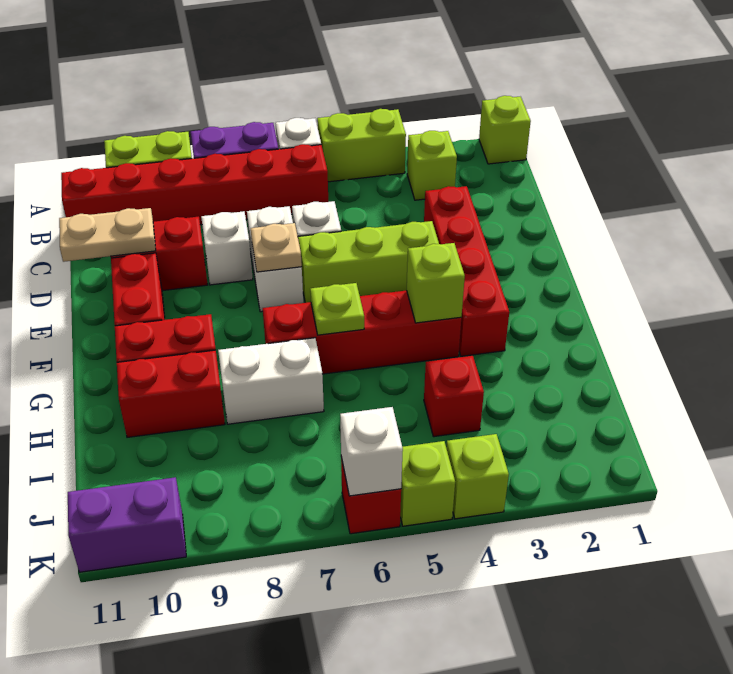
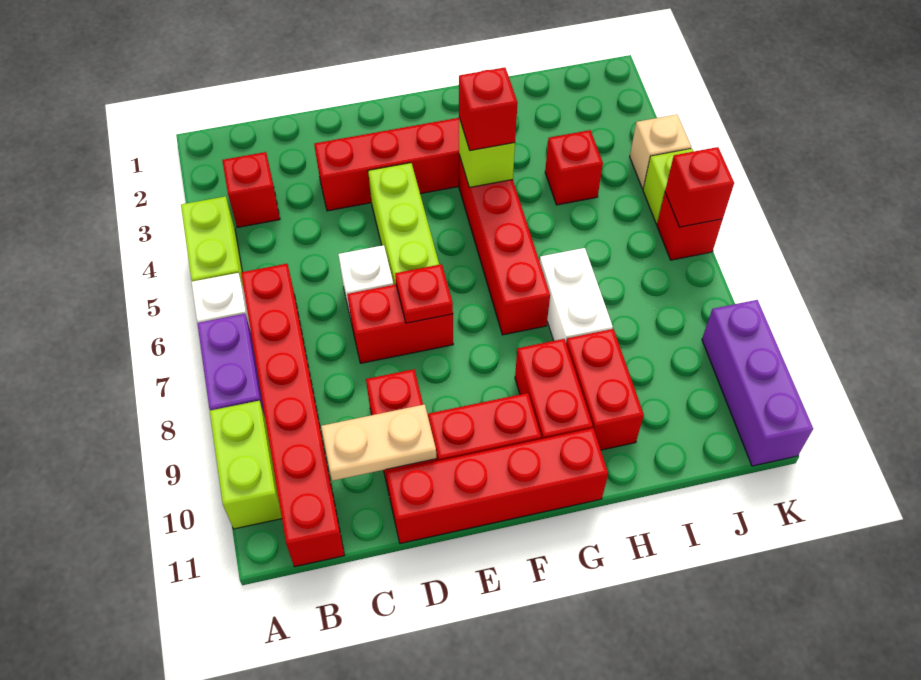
lime brick A1 level 1 -> none
lime brick B3 level 1 -> red brick B3 level 1
white brick D7:E7 level 1 -> red brick D7:E7 level 1
white brick D8 level 1 -> none
tan plate D10:D11 level 2 -> tan plate C10:D10 level 2
none -> red brick D11:G11 level 1
tan plate E7 level 2 -> red plate E7 level 2
none -> red brick G4 level 3
lime plate G6 level 2 -> none
lime brick K4 level 1 -> tan brick K4 level 1
white brick K6 level 2 -> red brick K6 level 2
purple brick K10:K11 level 1 -> purple brick K9:K11 level 1

